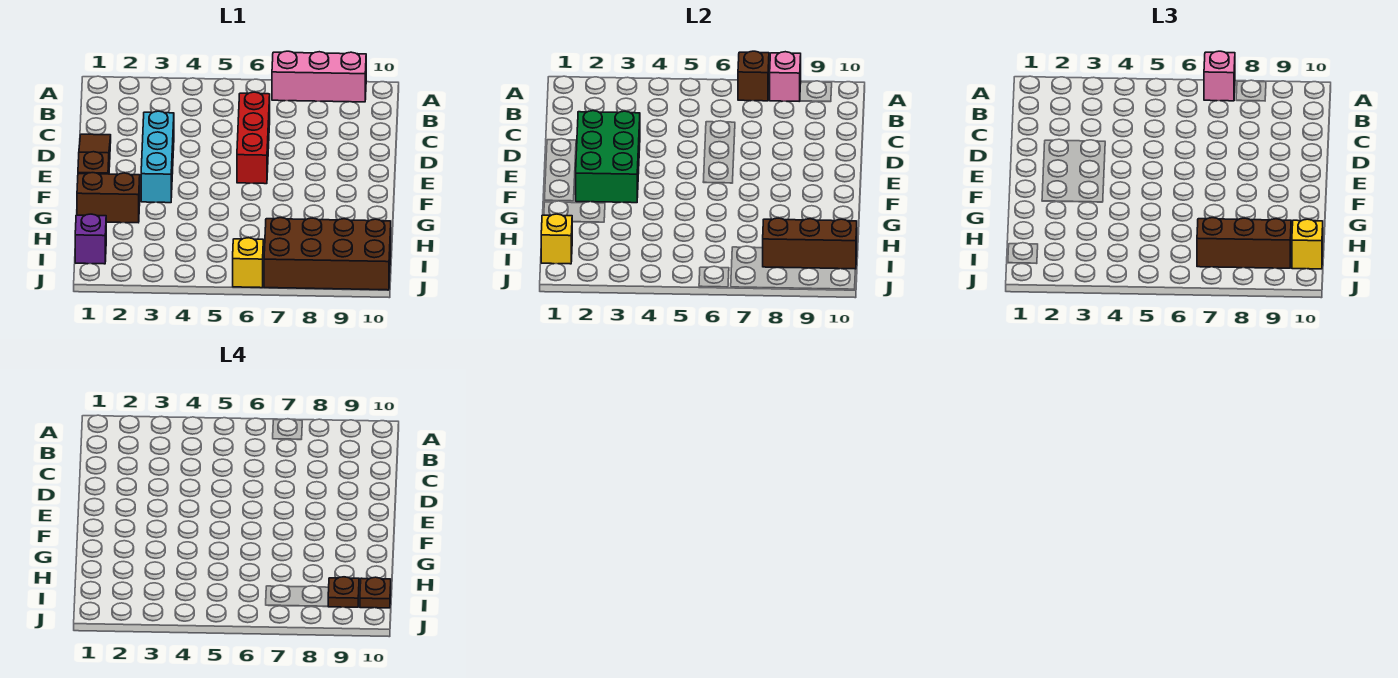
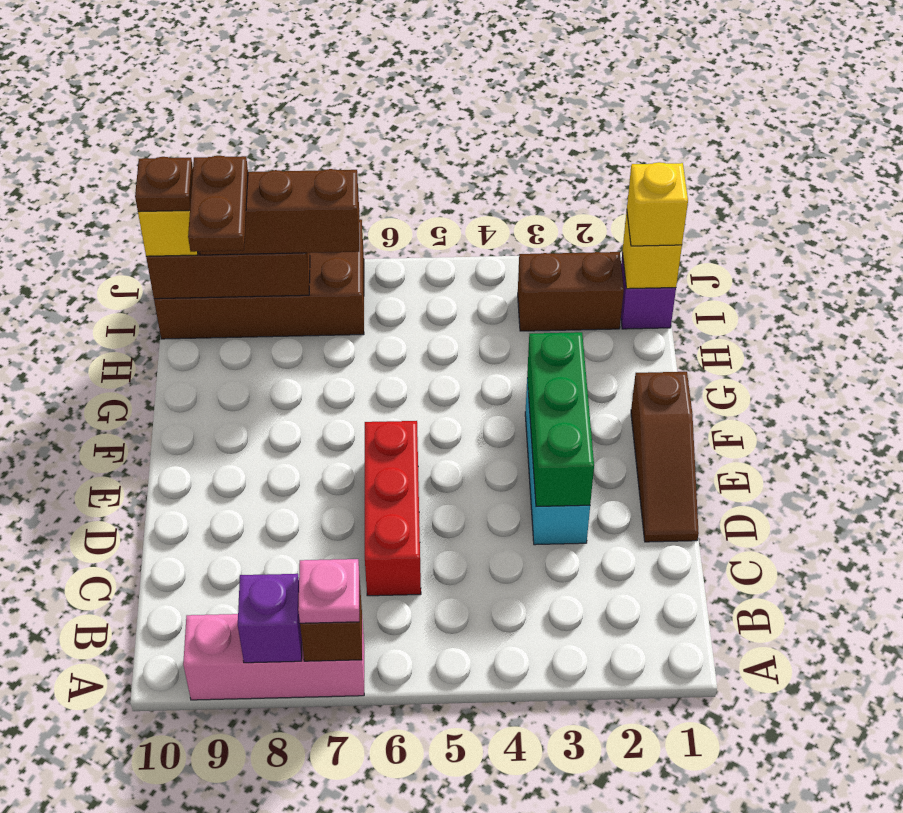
pink brick A7 level 3 -> pink plate A7 level 3
pink brick A8 level 2 -> purple brick A8 level 2
green brick D2:F3 level 2 -> green brick D3:F3 level 2
brown brick G1:G2 level 1 -> brown brick I2:I3 level 1
brown plate I9 level 4 -> brown plate H9:I9 level 4
yellow brick J6 level 1 -> yellow brick I1 level 3

